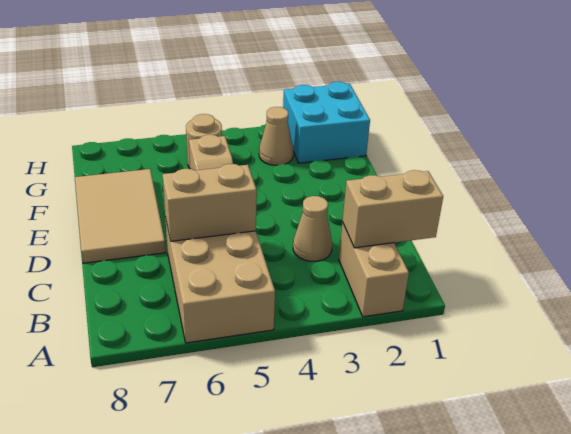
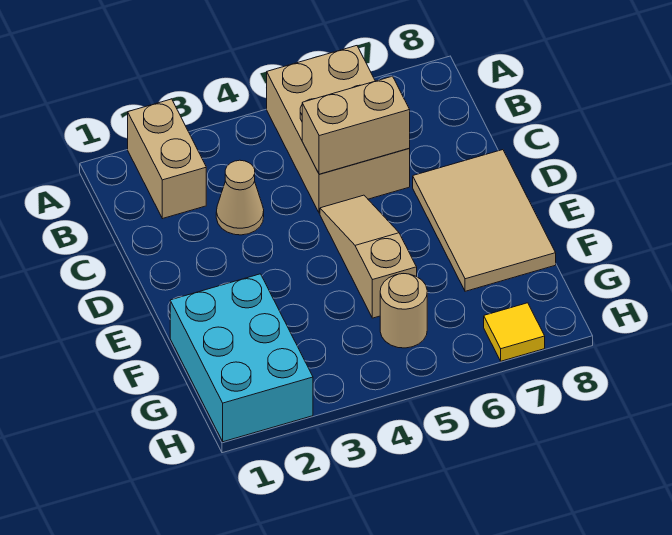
tan brick B1:B2 level 2 -> none
cyan brick G1:H2 level 1 -> cyan brick F1:H2 level 1
tan cone G3 level 1 -> none
none -> yellow tile H7 level 1

